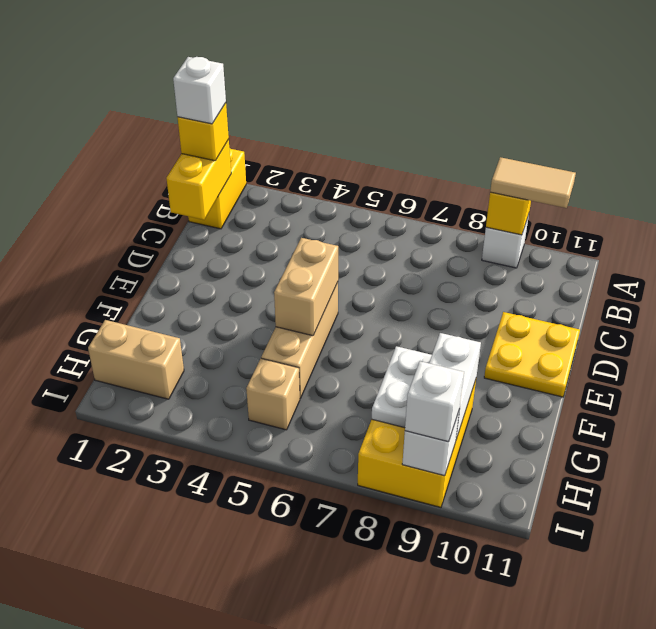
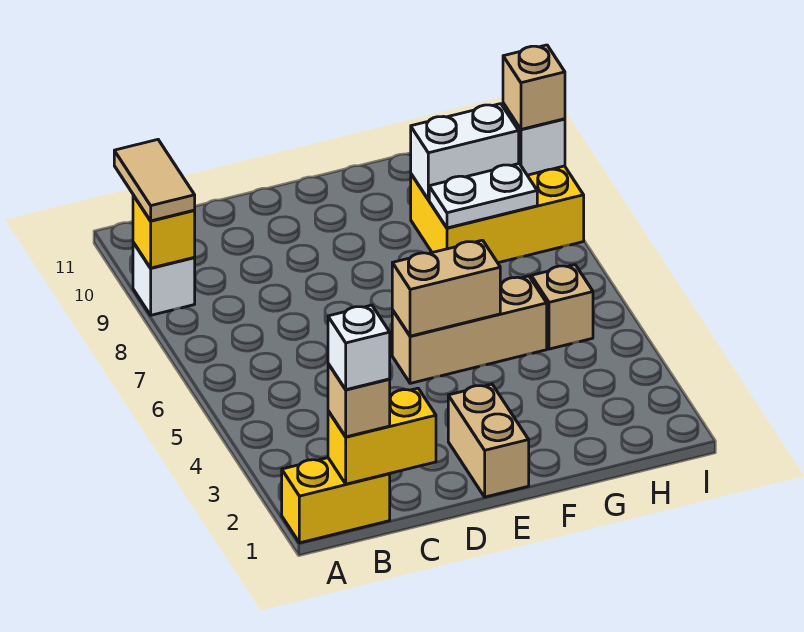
yellow brick B1 level 3 -> tan brick B1 level 3
yellow plate D10:E11 level 1 -> none
tan brick H1:H2 level 1 -> tan brick E1:E2 level 1
white brick I9 level 3 -> tan brick I9 level 3

